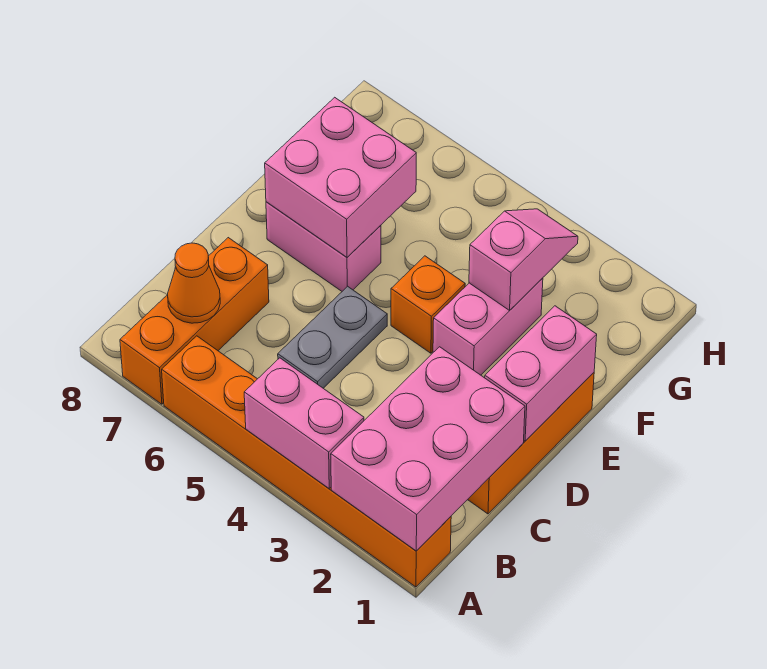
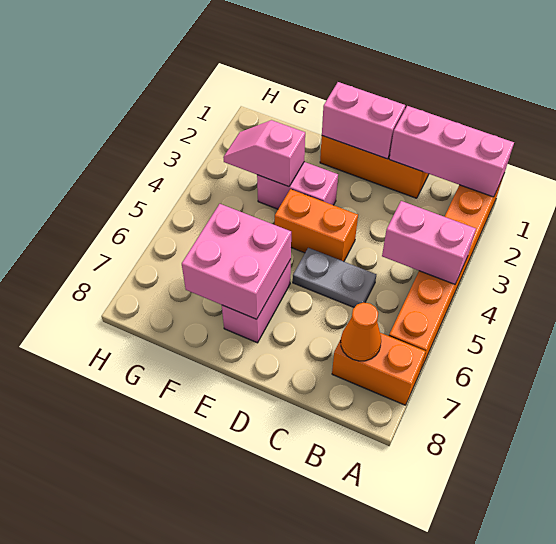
pink brick A1:C2 level 2 -> pink brick A1:C1 level 2
pink brick A3:A4 level 2 -> pink brick A4:B4 level 2
orange brick A7:C7 level 1 -> orange brick A7:B7 level 1
orange brick E4 level 1 -> orange brick D4:E4 level 1

